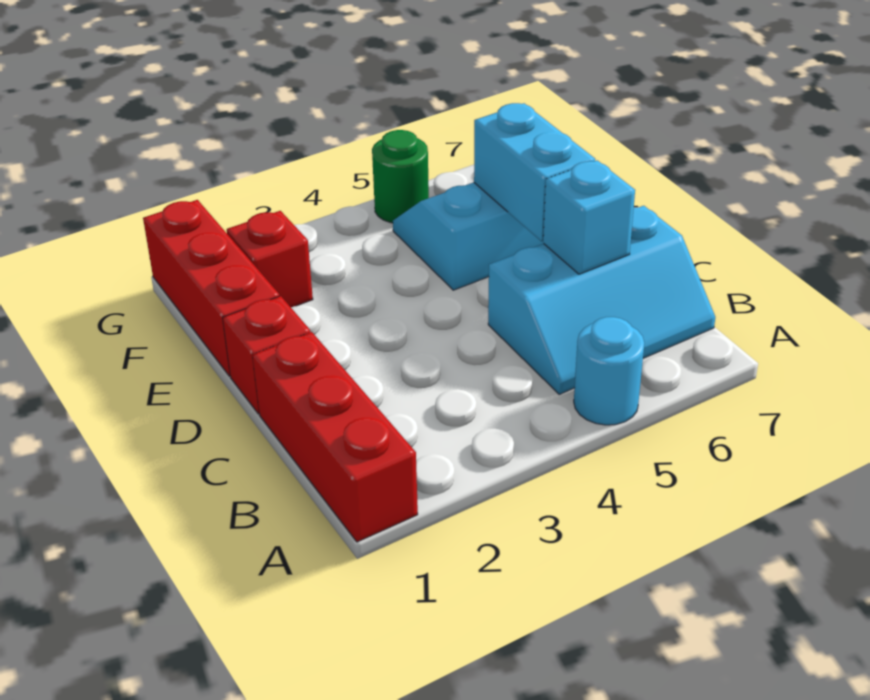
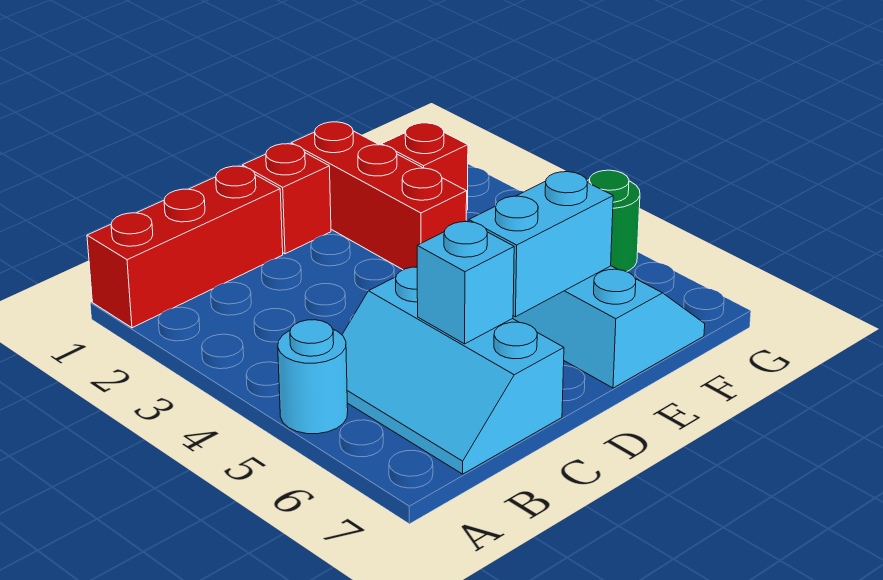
red brick E1:G1 level 1 -> red brick E1:E3 level 1

